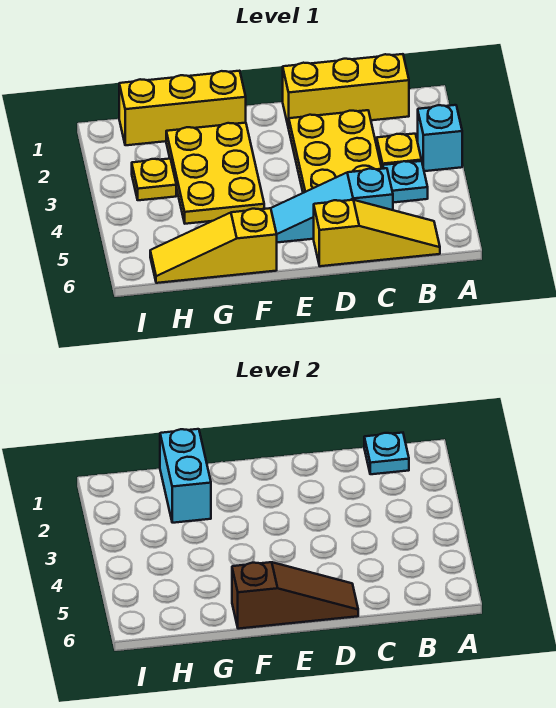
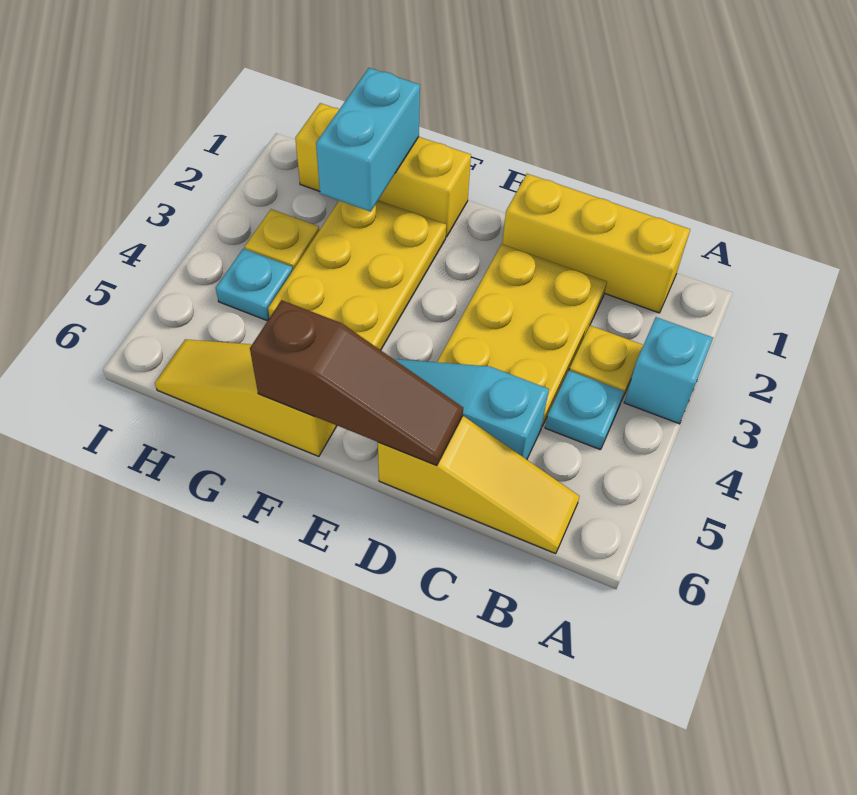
cyan plate B1 level 2 -> cyan plate H4 level 1

